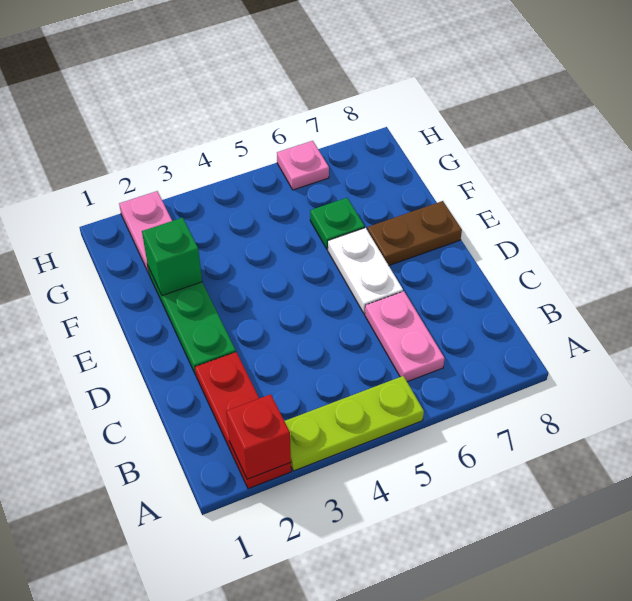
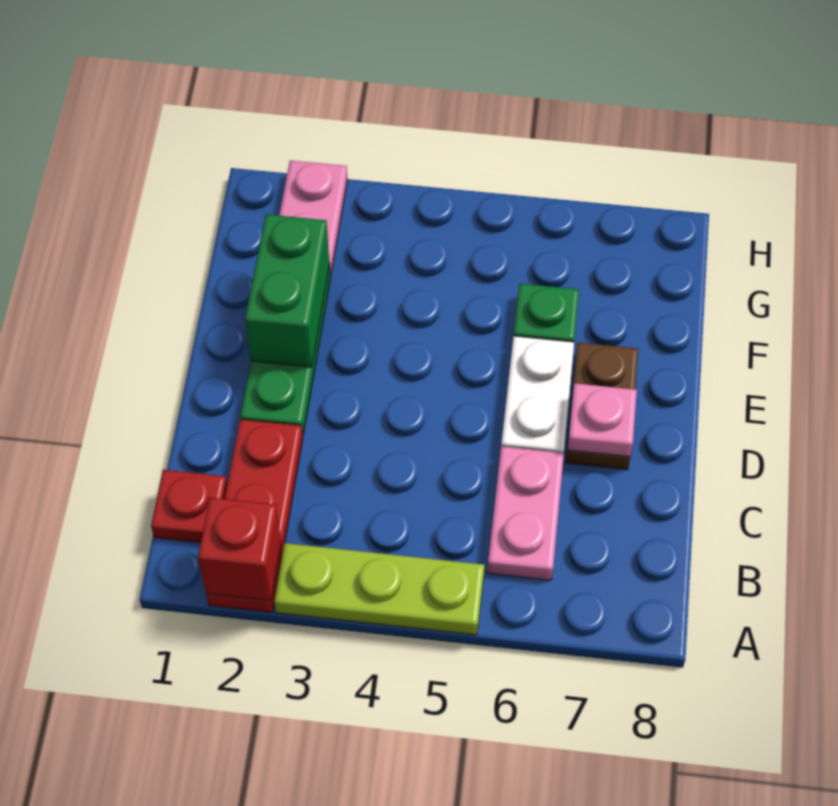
none -> red plate B1 level 1
brown plate E7:E8 level 1 -> brown plate D7:E7 level 1
green brick F2 level 2 -> green brick E2:F2 level 2
pink plate H6 level 1 -> pink plate D7 level 2

